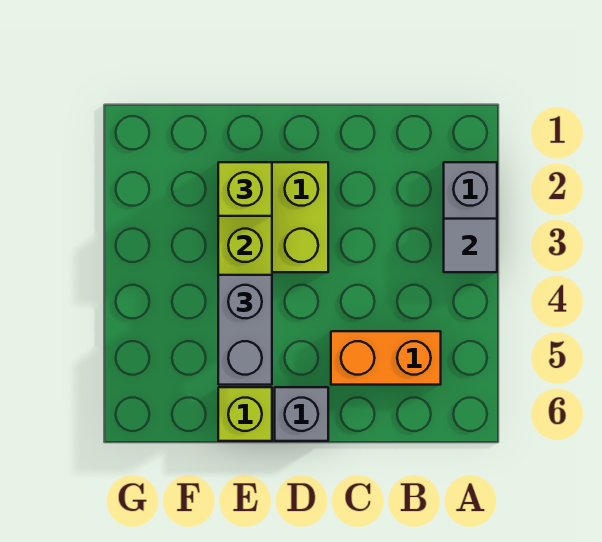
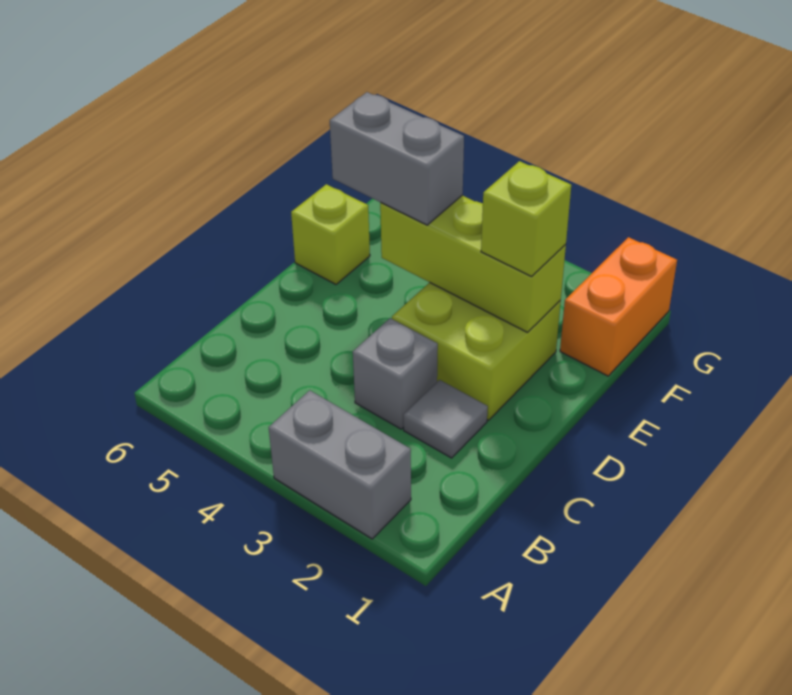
grey tile A3 level 2 -> grey tile C2 level 1
orange brick B5:C5 level 1 -> orange brick F1:G1 level 1
grey brick D6 level 1 -> grey brick C3 level 1

